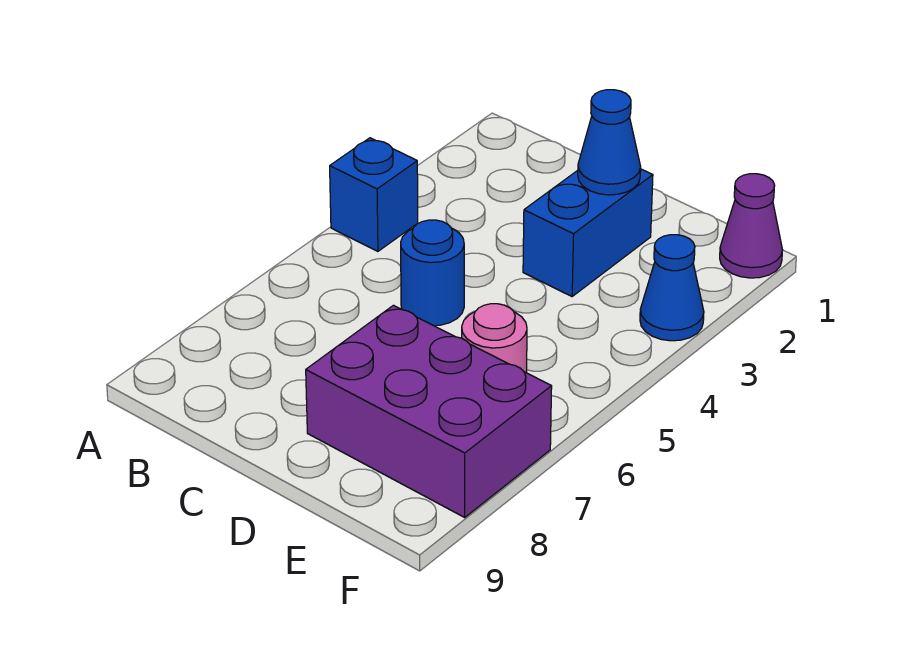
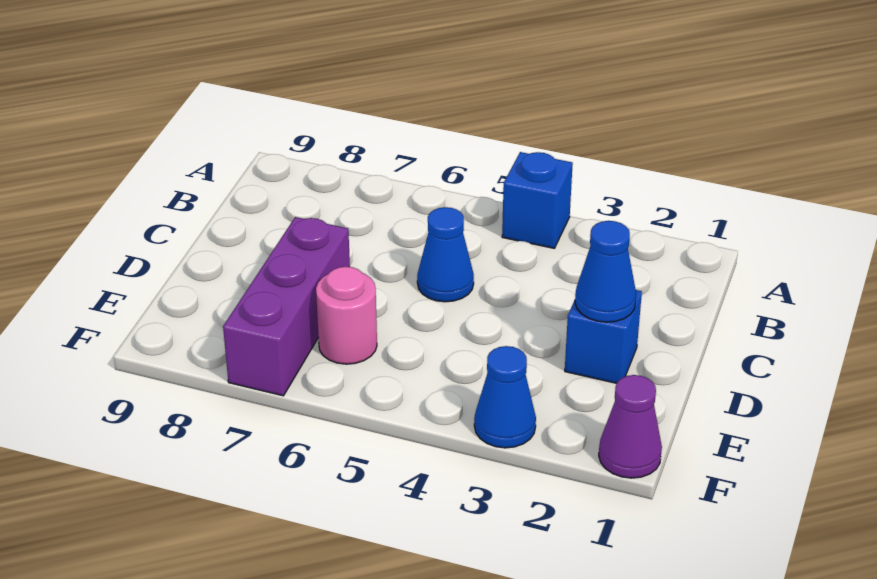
blue round brick C5 level 1 -> blue cone C5 level 1
blue brick D2:D3 level 1 -> blue brick D2 level 1
purple brick D7:F8 level 1 -> purple brick D7:F7 level 1

